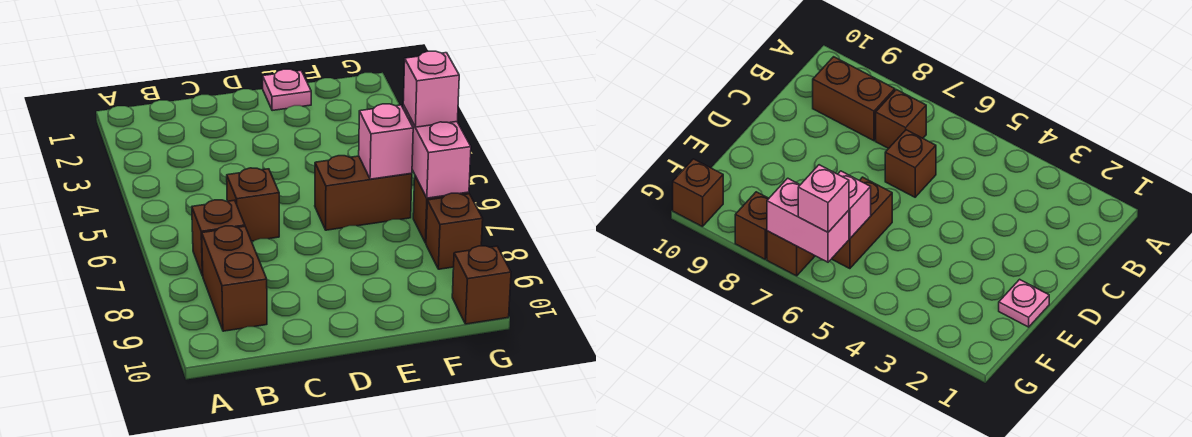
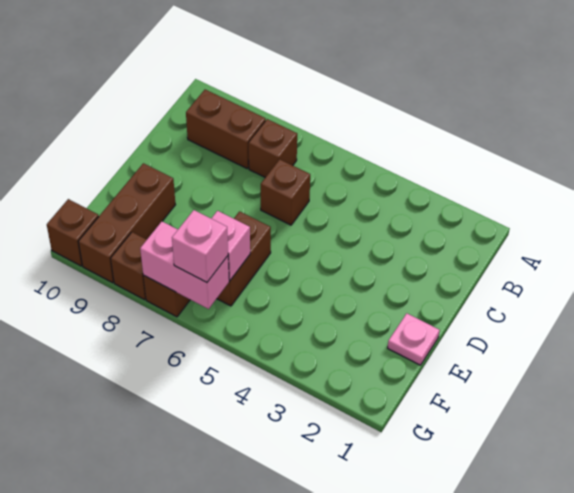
none -> brown brick E9:G9 level 1

